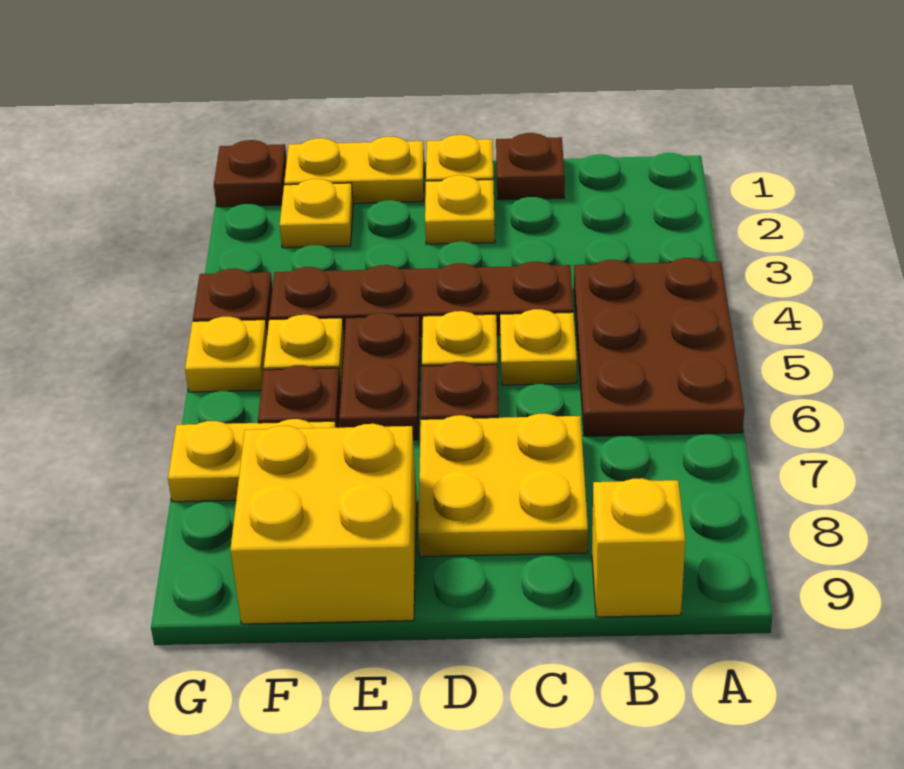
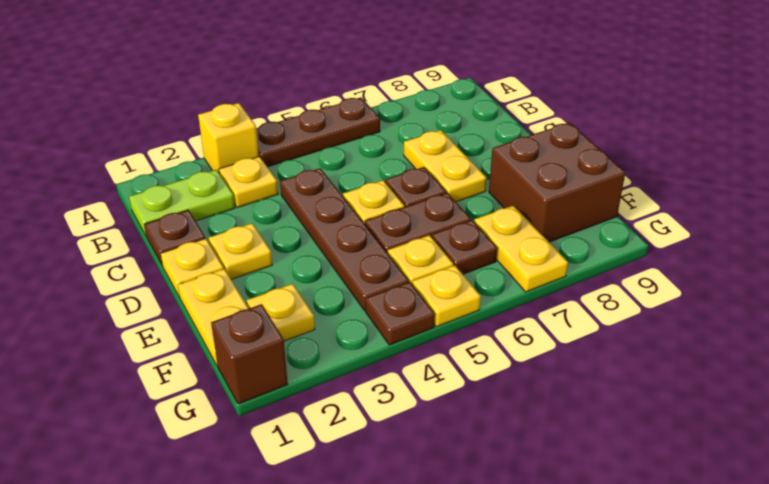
brown plate A4:B6 level 1 -> brown plate A4:A6 level 1
none -> lime plate B1:B2 level 1
yellow brick B9 level 1 -> yellow brick A3 level 1
yellow plate C5 level 1 -> yellow plate B3 level 1
yellow plate C7:D8 level 1 -> yellow plate C7:D7 level 1
yellow brick E8:F9 level 1 -> brown brick E8:F9 level 1
brown plate G1 level 1 -> brown brick G1 level 1

